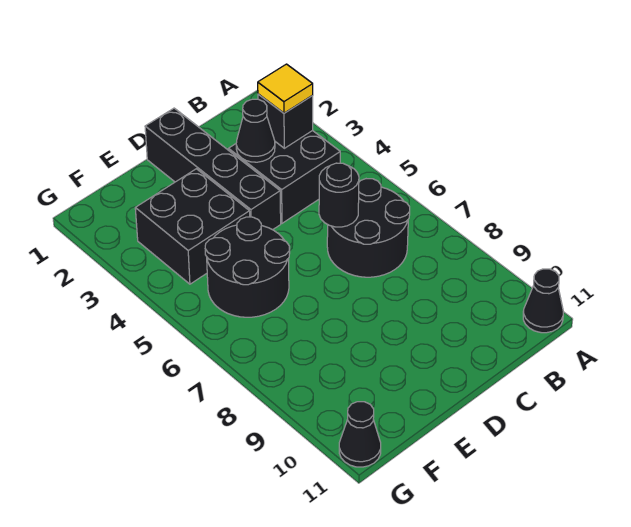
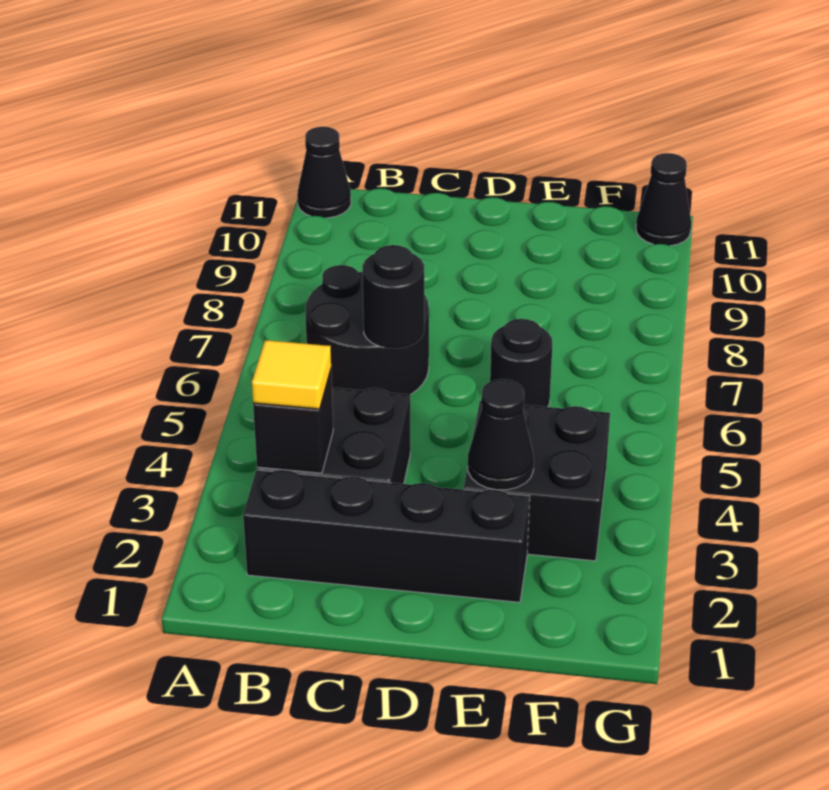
black cone C3 level 2 -> black cone E3 level 2
black brick D1:D4 level 1 -> black brick B2:E2 level 1
black round brick E5:F6 level 1 -> black round brick E6 level 1

